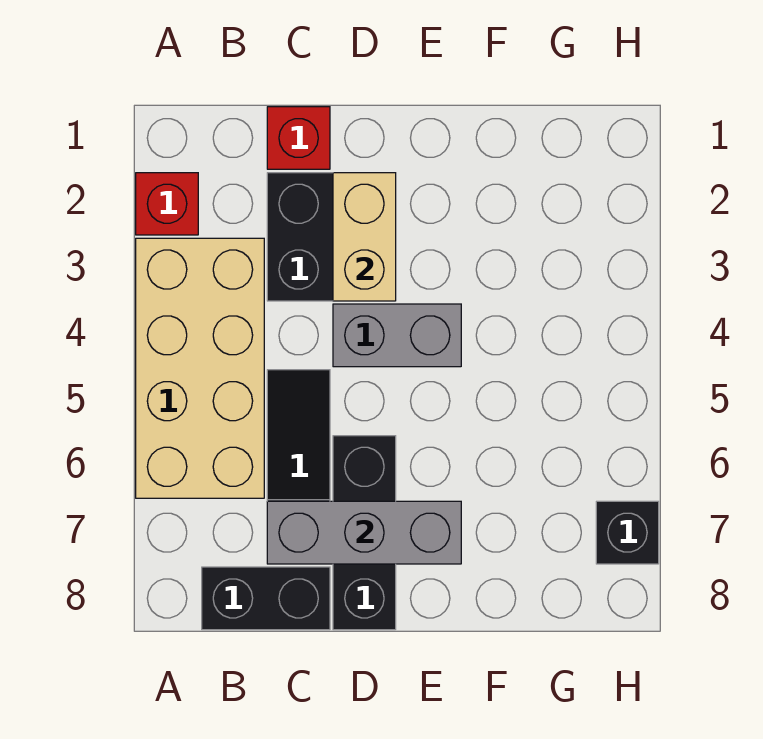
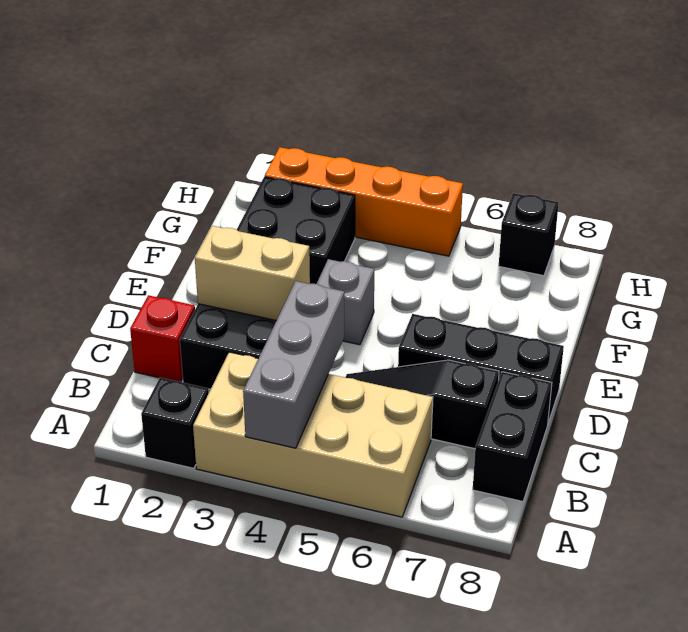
red brick A2 level 1 -> black brick A2 level 1
grey brick C7:E7 level 2 -> grey brick A4:C4 level 2
grey brick D4:E4 level 1 -> grey brick E4 level 1
none -> black brick F2:G3 level 1
none -> orange brick H2:H5 level 1

